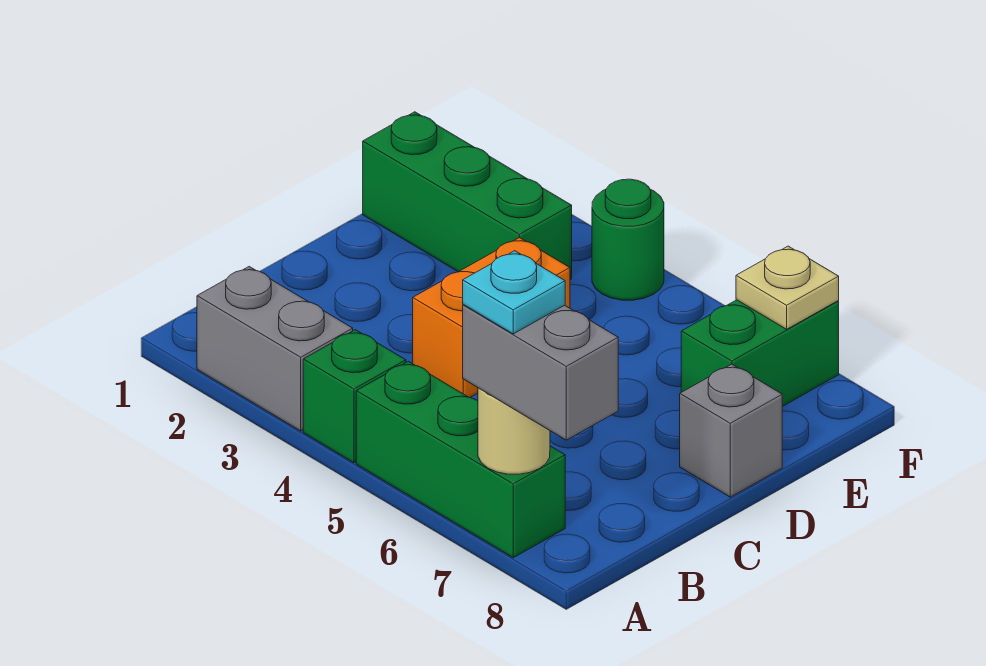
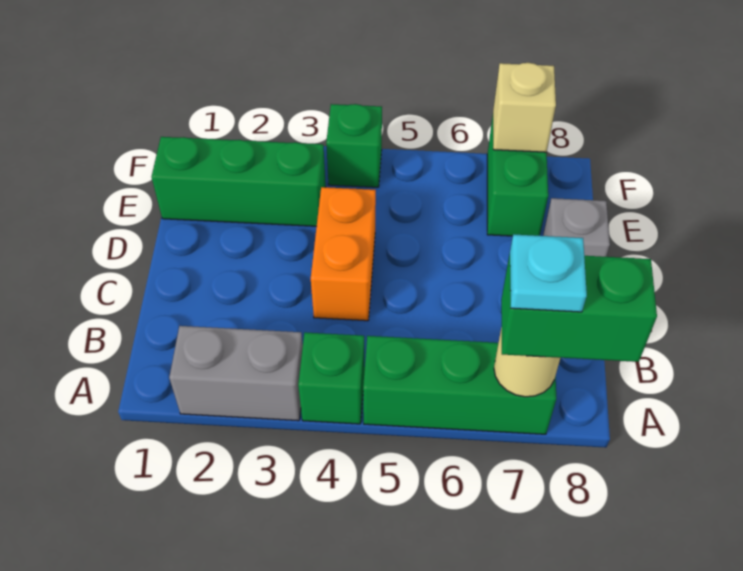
grey brick A7:A8 level 3 -> green brick A7:A8 level 3
green round brick F4 level 1 -> green brick F4 level 1
tan plate F7 level 2 -> tan brick F7 level 2

